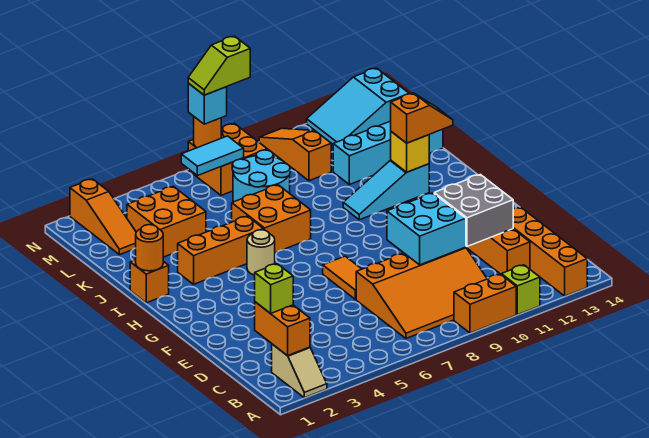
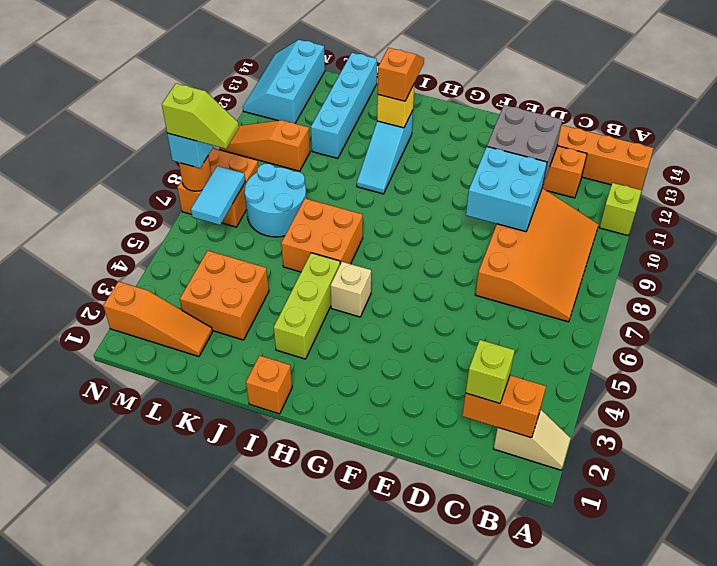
orange brick A9:A10 level 1 -> none
orange tile E7:F7 level 1 -> none
tan round brick H5 level 1 -> tan brick H5 level 1
orange round brick I1 level 2 -> none
orange brick I3:I5 level 1 -> lime brick I3:I5 level 1
cyan slope M12:N14 level 1 top 14 -> cyan slope M12:N14 level 1 top M
lime slope N7:N8 level 4 top 8 -> lime slope M7:N7 level 4 top N

